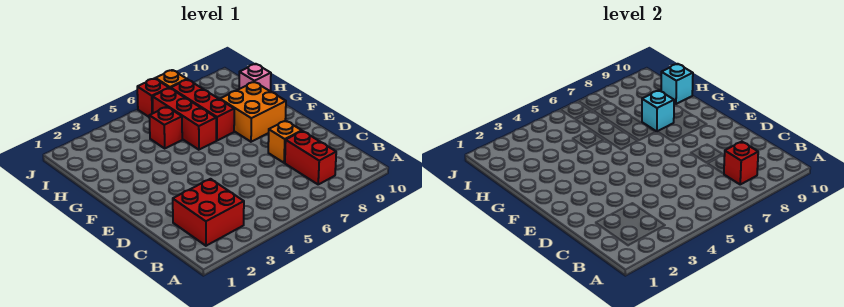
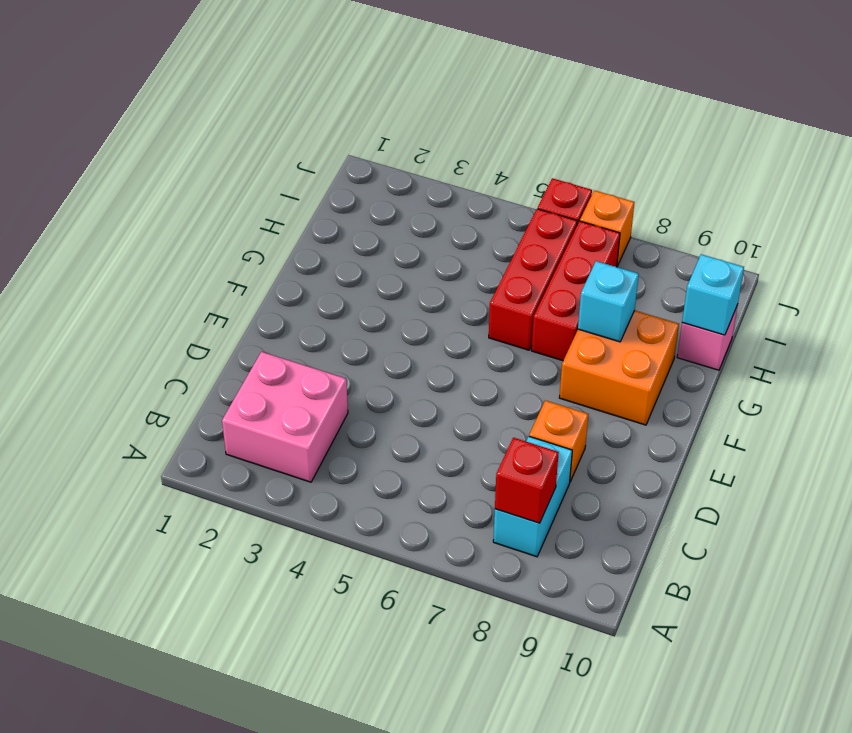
red brick B2:C3 level 1 -> pink brick B2:C3 level 1
red brick B8:C8 level 1 -> cyan brick B8:C8 level 1
red brick H5 level 1 -> none

